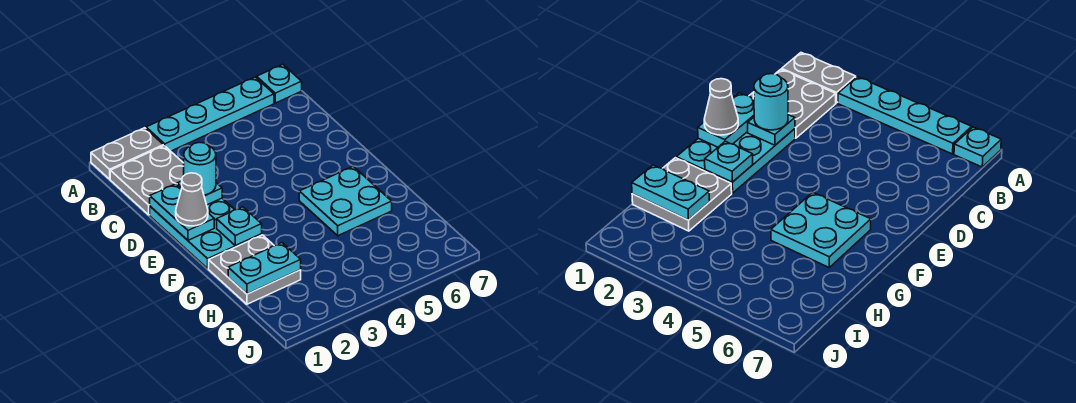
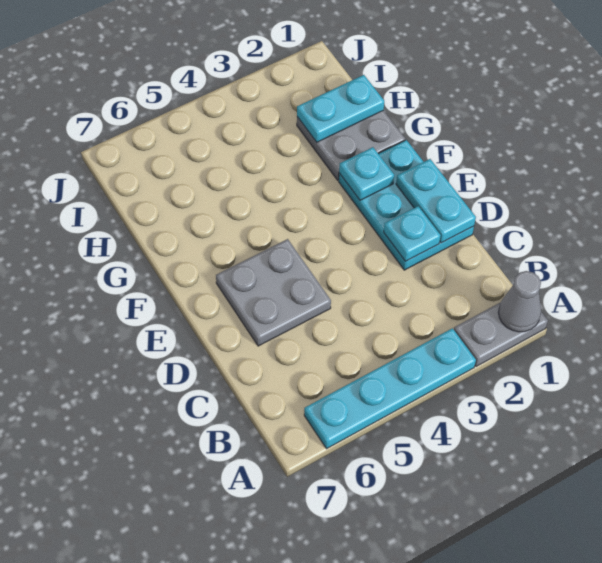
cyan plate A7 level 1 -> none
grey plate B1:C2 level 1 -> grey plate D5:E6 level 1
cyan round brick D2 level 3 -> none
grey cone E1 level 3 -> grey cone A1 level 2
cyan plate F5:G6 level 1 -> none

